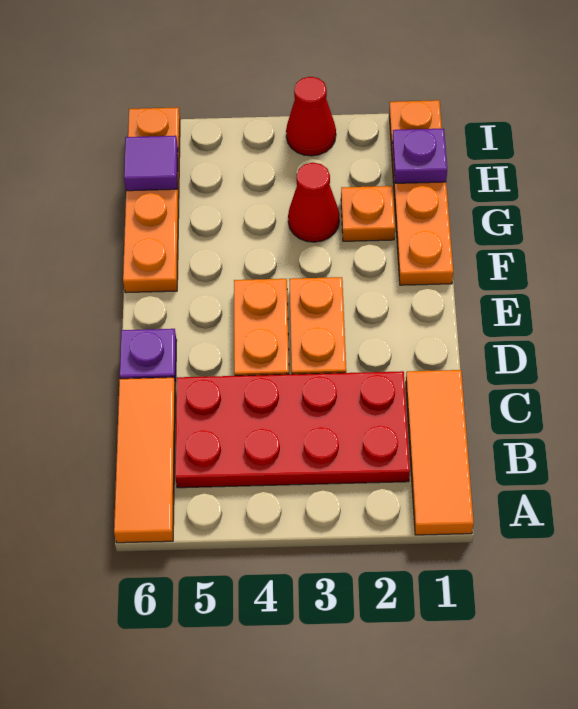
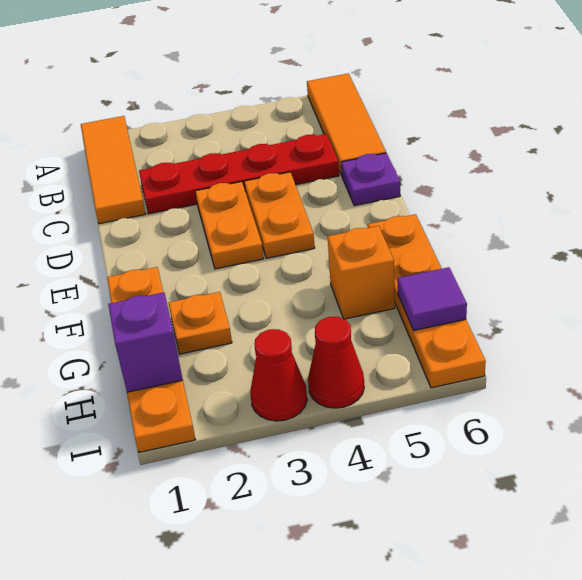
red plate B2:C5 level 1 -> red plate C2:C5 level 1
red cone G3 level 1 -> red cone I4 level 1
none -> orange brick G5 level 1
purple plate H1 level 2 -> purple brick H1 level 2

